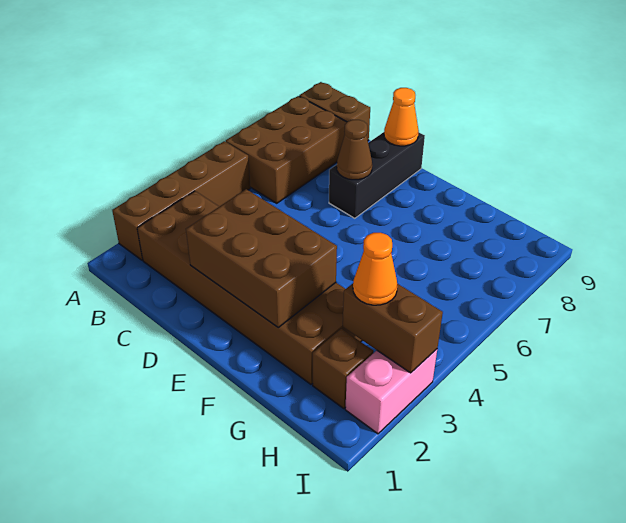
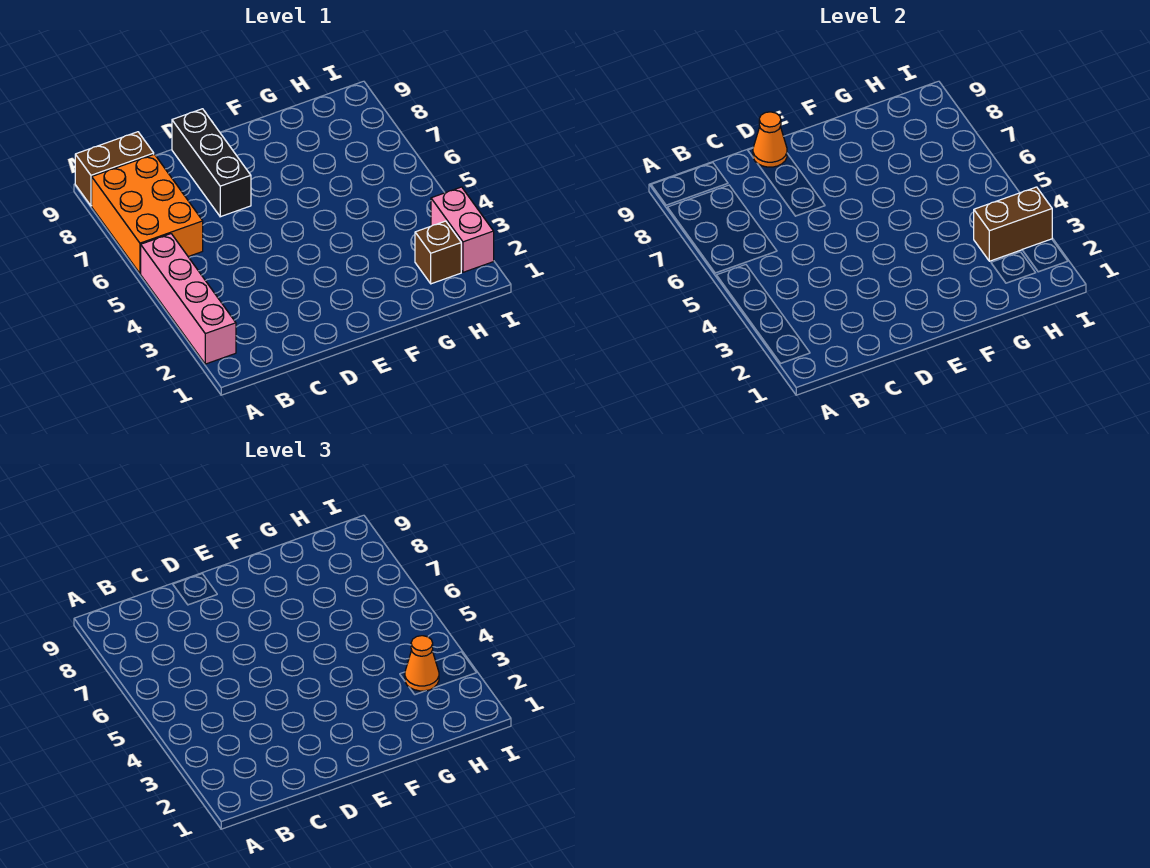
brown brick A2:A5 level 1 -> pink brick A2:A5 level 1
brown brick A6:B8 level 1 -> orange brick A6:B8 level 1
brown brick B2:G3 level 1 -> none
brown brick D2:F3 level 2 -> none
brown cone D7 level 2 -> none

